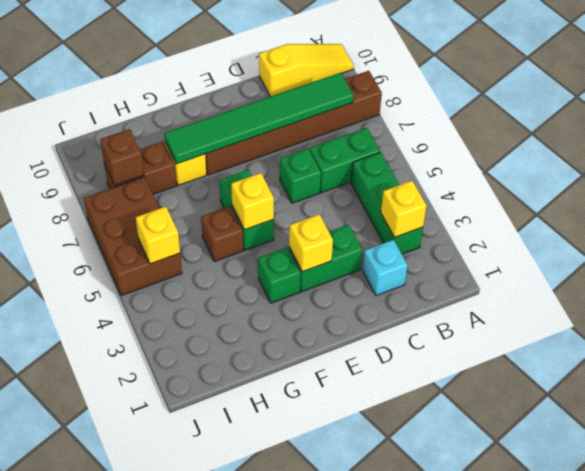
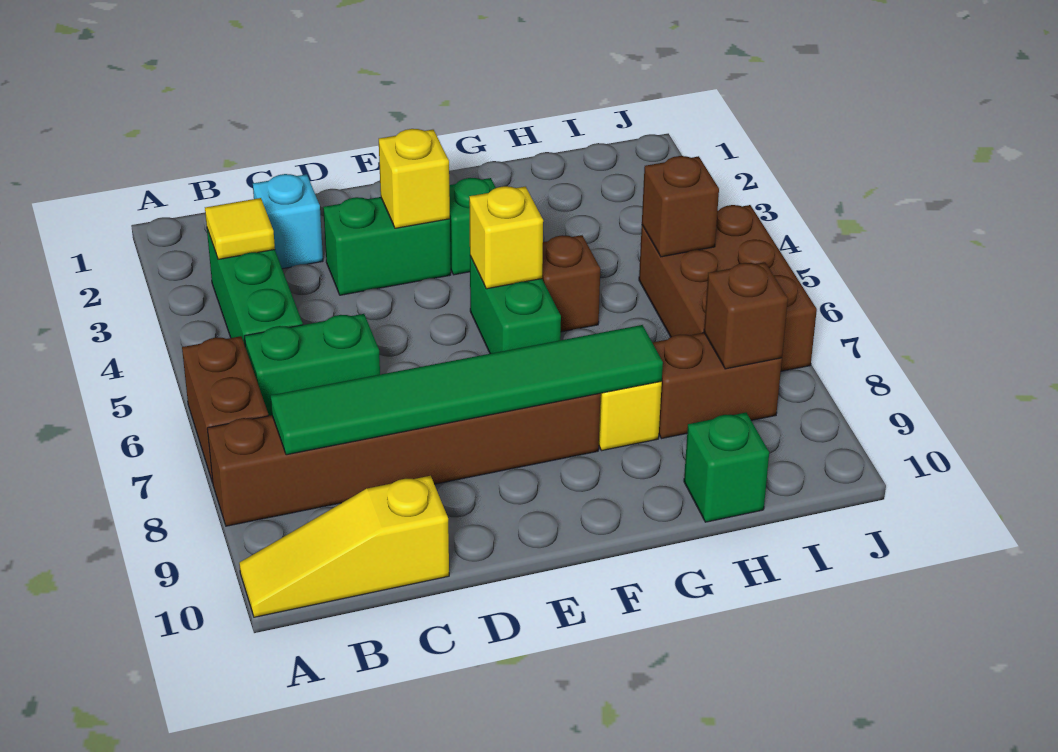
none -> brown brick A6:A7 level 1
yellow brick B3 level 2 -> yellow tile B3 level 2
green brick D6 level 1 -> green brick H10 level 1
yellow brick I5 level 2 -> brown brick I5 level 2

